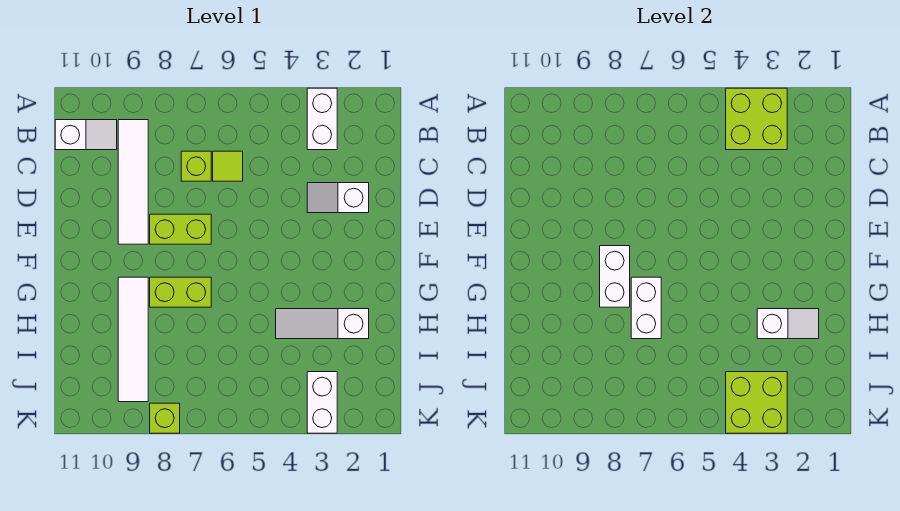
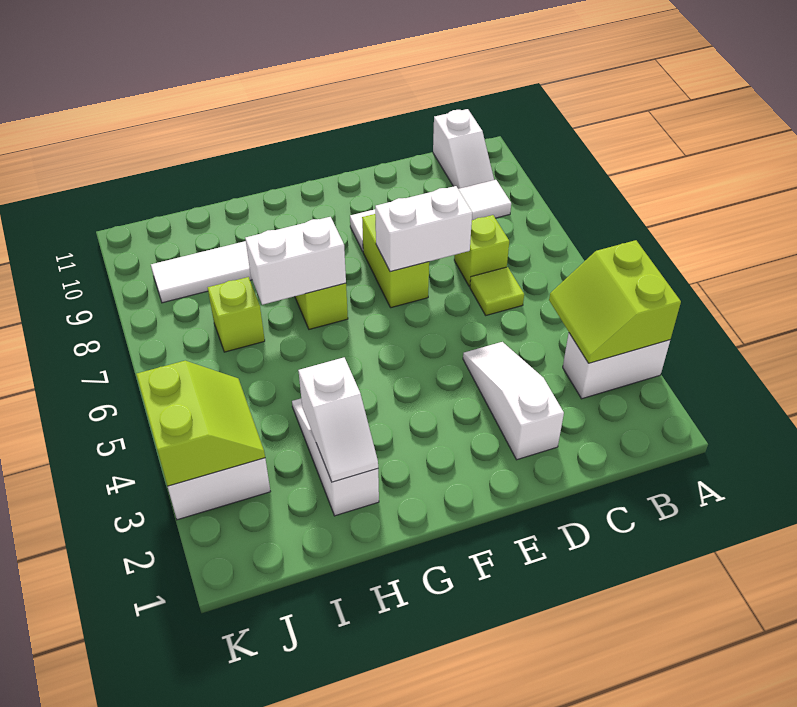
lime brick A3:B4 level 2 -> lime slope A3:B4 level 2 top A
white slope D2:D3 level 1 top 2 -> white slope D2:D4 level 1 top 2
white brick F8:G8 level 2 -> white brick D7:E7 level 2
lime brick J3:K4 level 2 -> lime slope J3:K4 level 2 top K
lime brick K8 level 1 -> lime brick I7 level 1

